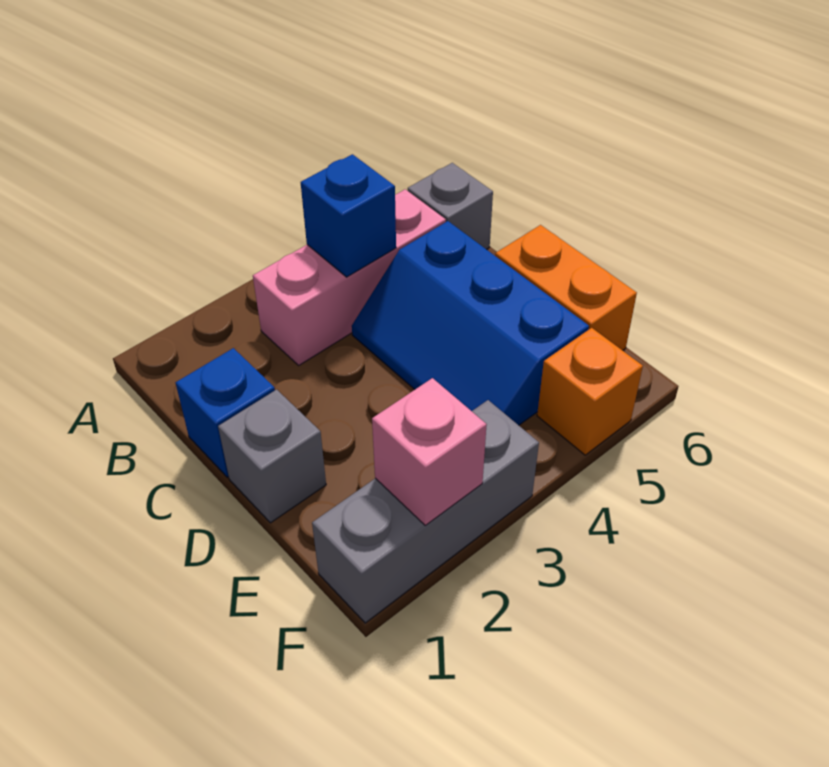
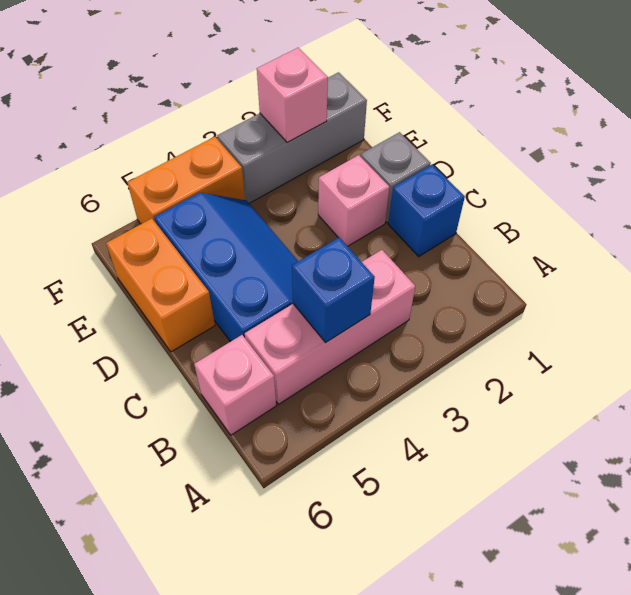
grey brick B6 level 1 -> pink brick B6 level 1
none -> pink brick D2 level 1
orange brick F5 level 1 -> orange brick F4:F5 level 1

